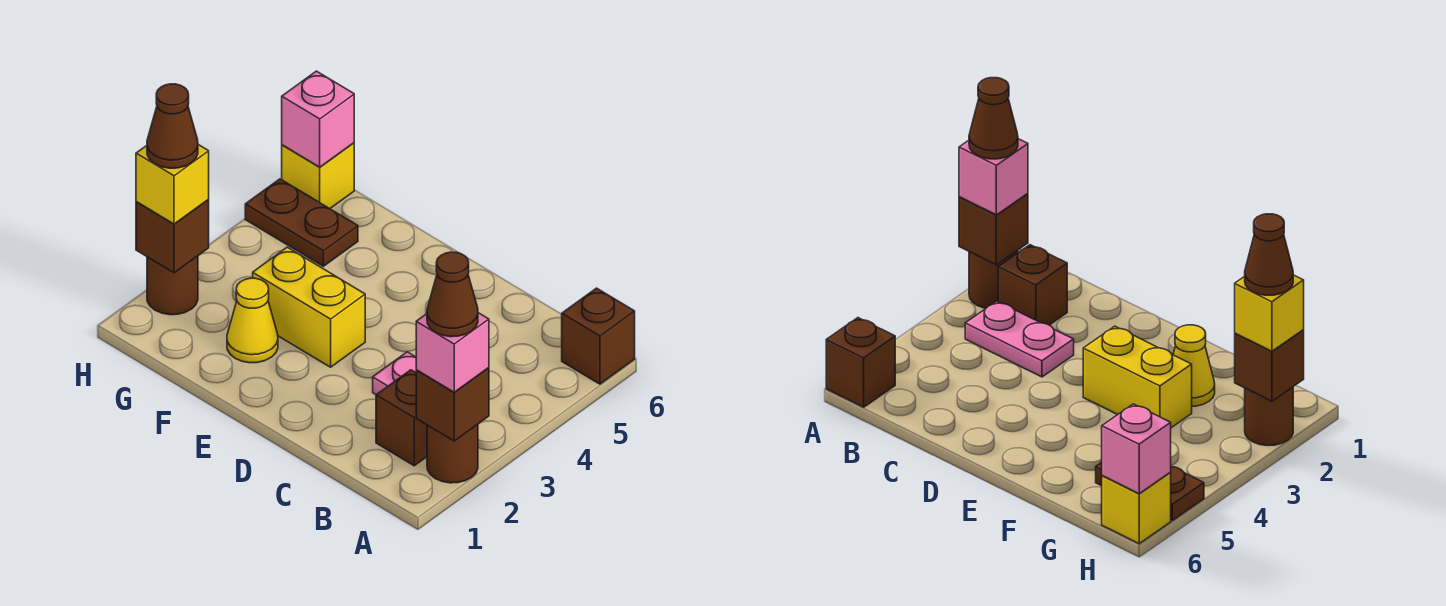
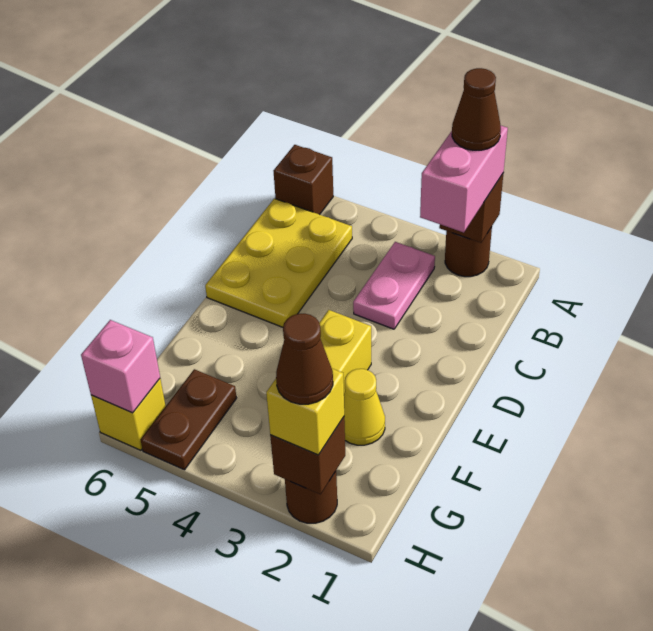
pink brick A2 level 3 -> pink brick A2:B2 level 3
brown brick B2 level 1 -> none
none -> yellow plate B5:D6 level 1

